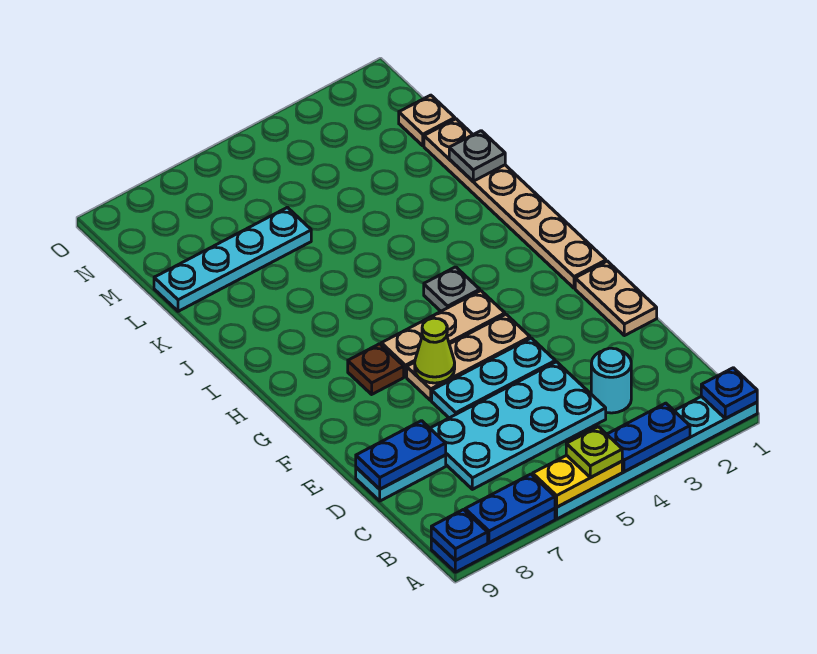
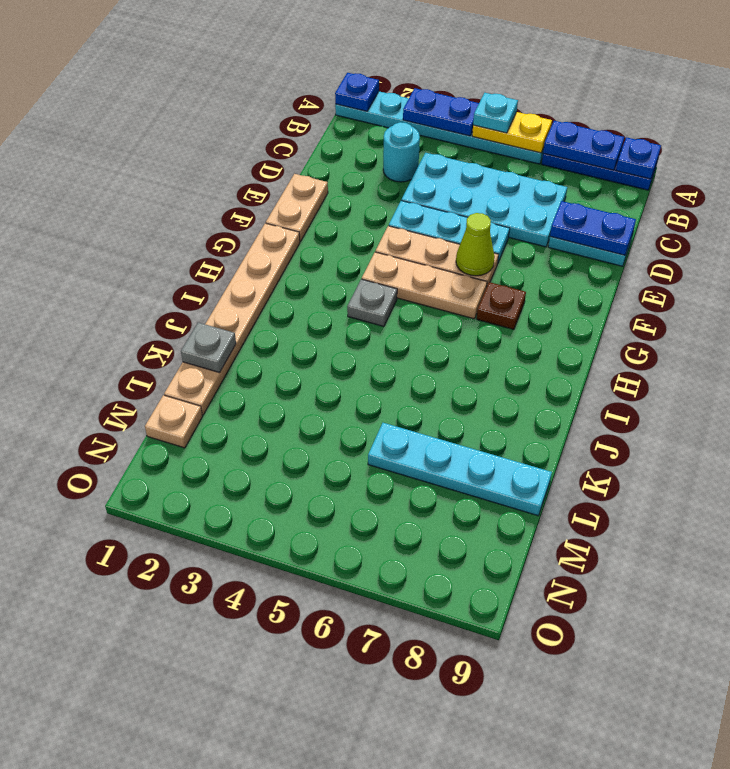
lime plate A5 level 3 -> cyan plate A5 level 3

